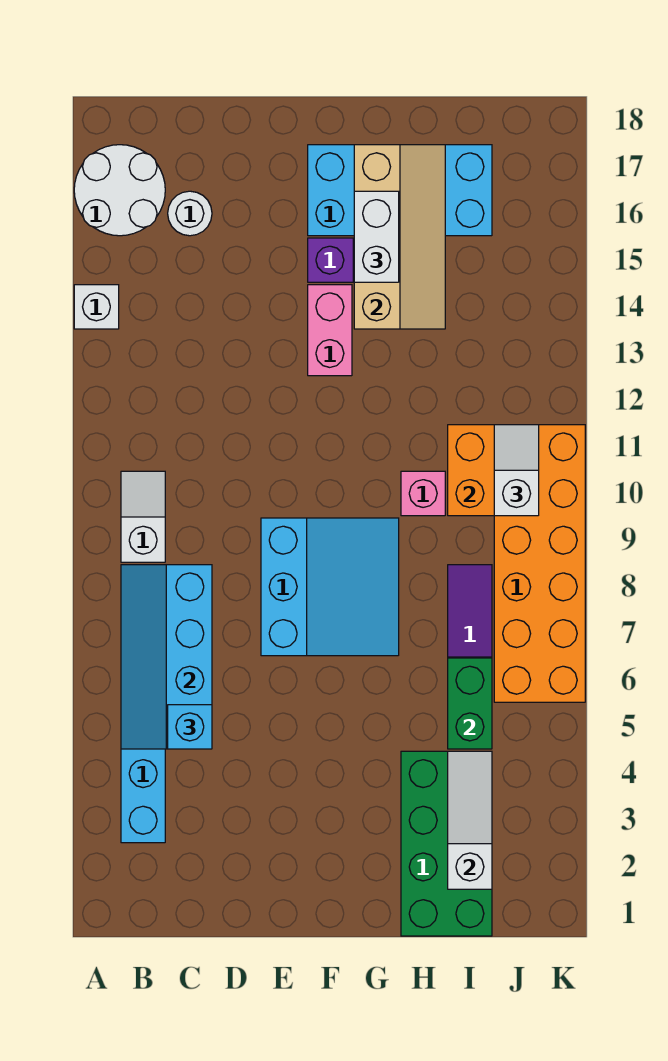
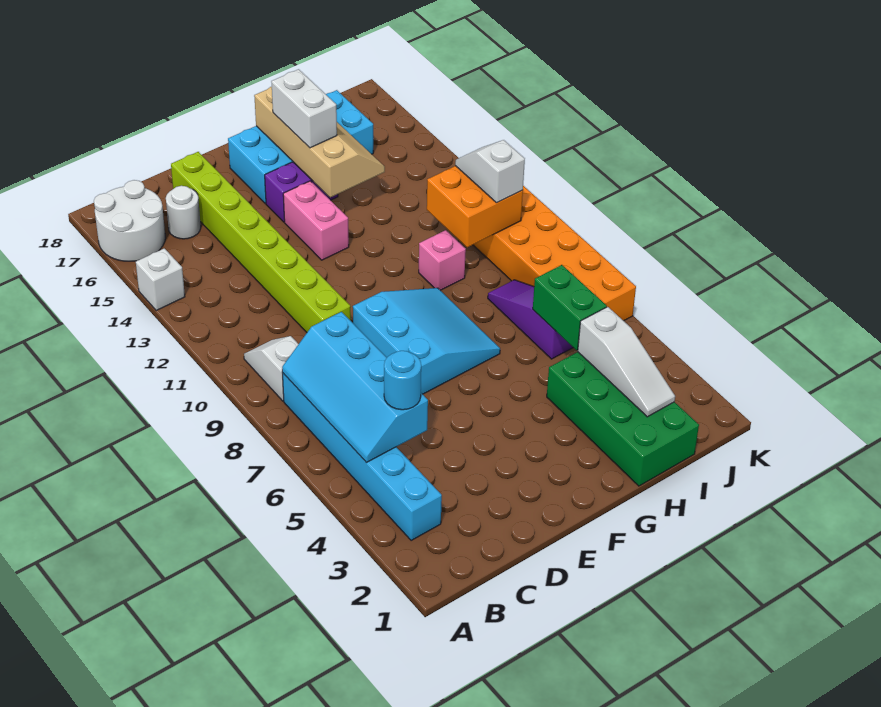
cyan brick C5 level 3 -> cyan round brick C5 level 3
none -> lime brick D10:D17 level 1
white slope I2:I4 level 2 top 2 -> white slope I2:I4 level 2 top 4

